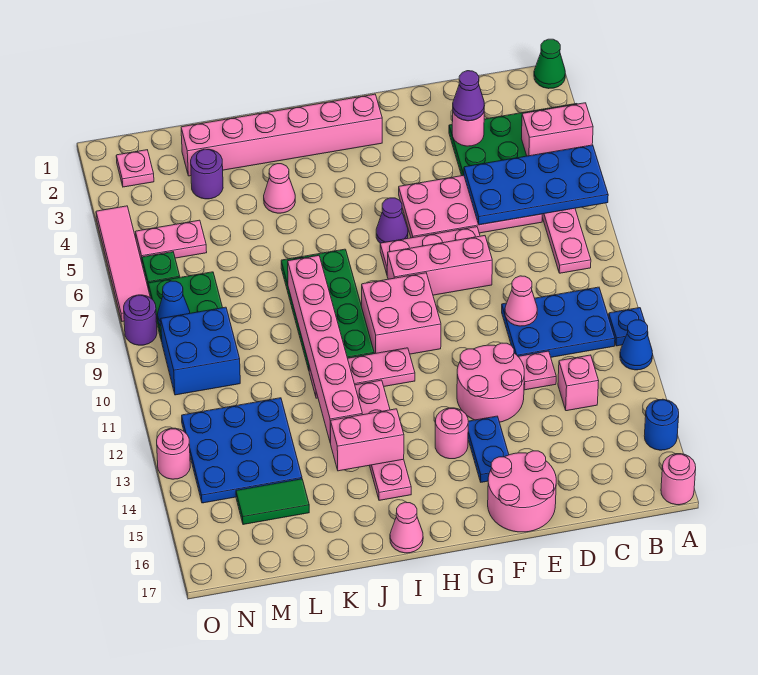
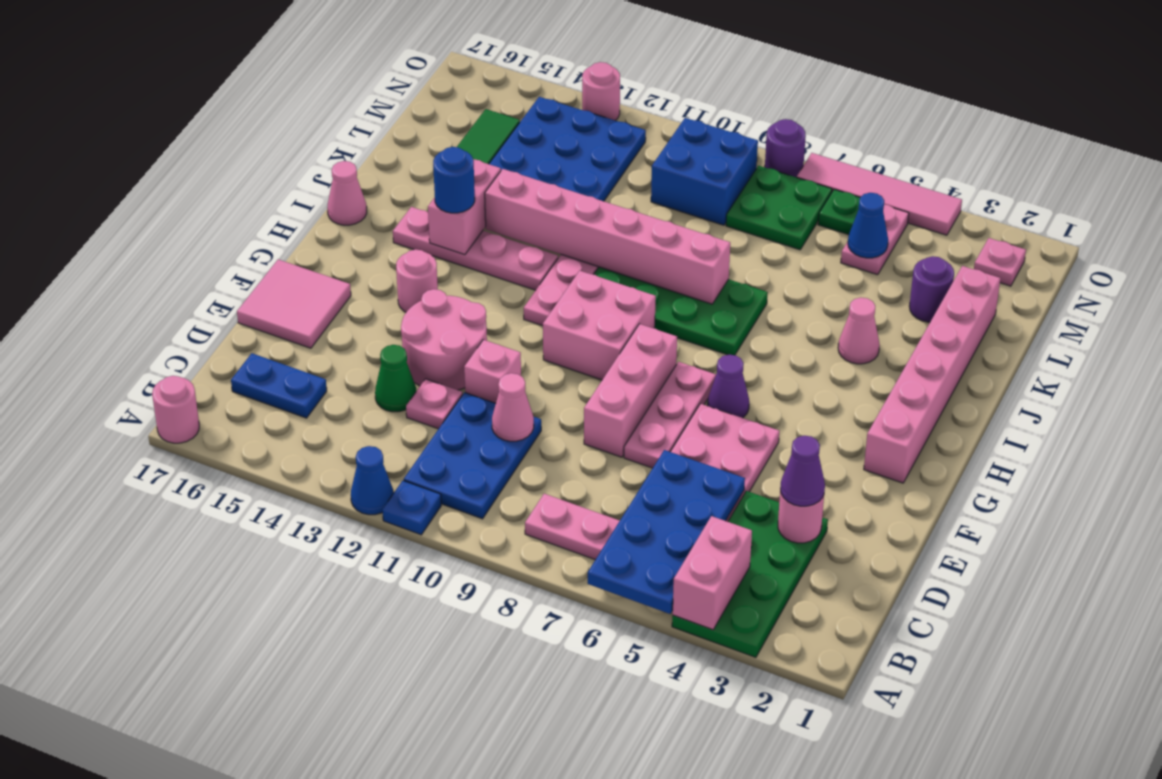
green cone A1 level 1 -> green cone D13 level 1
blue round brick A15 level 1 -> blue round brick I14 level 3
pink brick C13 level 1 -> pink brick E11 level 1
pink round brick E16:F17 level 1 -> pink tile E16:F17 level 1
blue plate F14:F15 level 1 -> blue plate C15:C16 level 1
blue cone N8 level 2 -> blue cone M5 level 2

